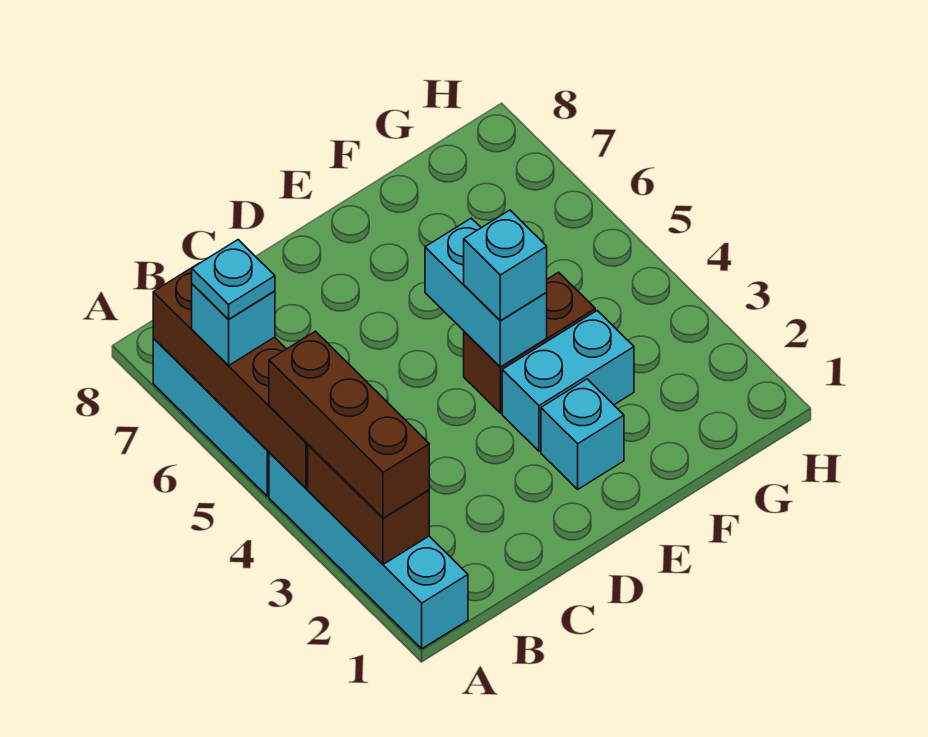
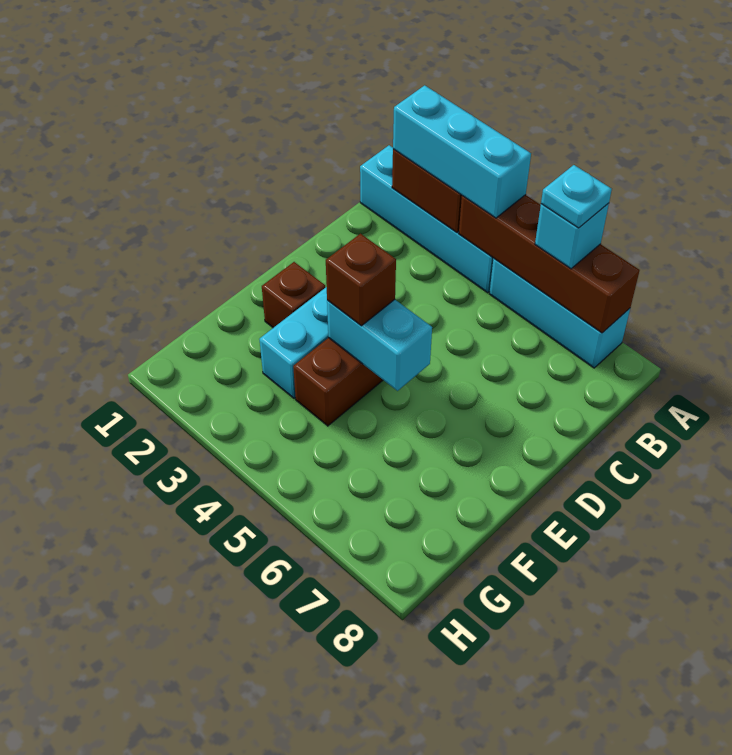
brown brick A2:A4 level 3 -> cyan brick A2:A4 level 3
cyan brick E2 level 1 -> brown brick E2 level 1
cyan brick E4 level 3 -> brown brick E4 level 3

